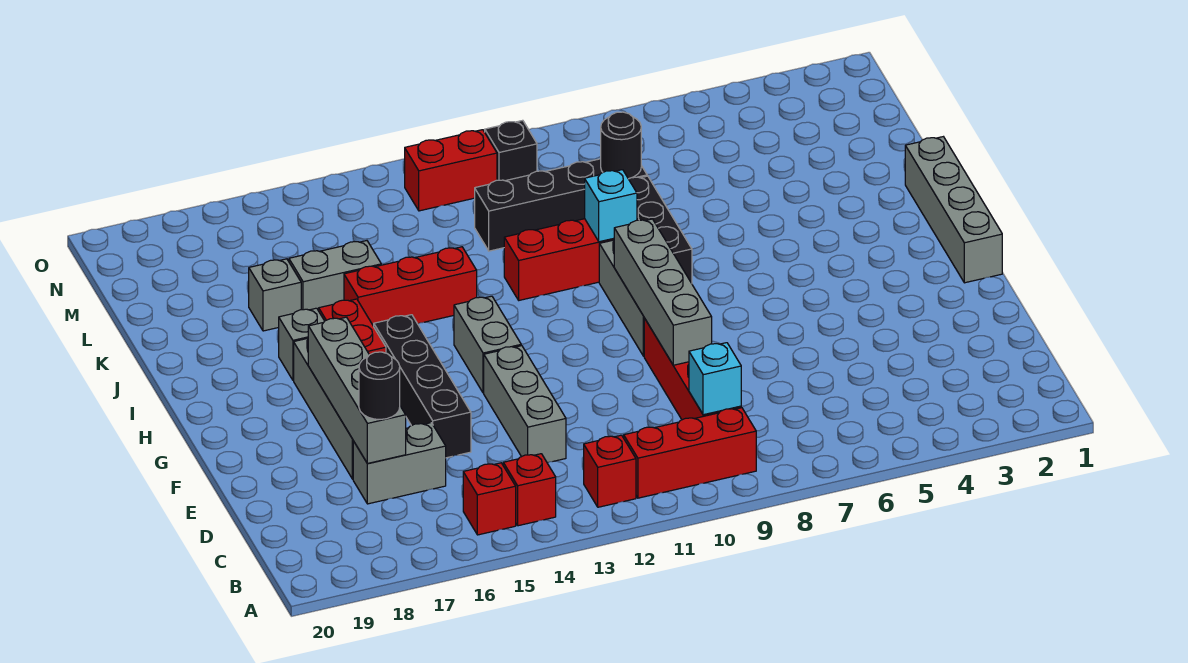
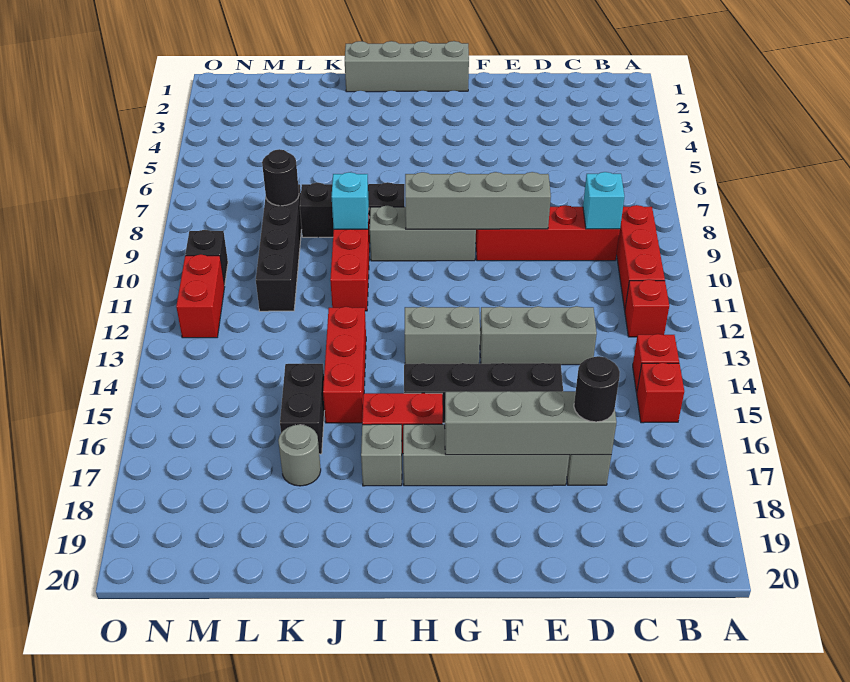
grey brick K15:K16 level 1 -> black brick K15:K16 level 1
grey brick K17 level 1 -> grey round brick K17 level 1

